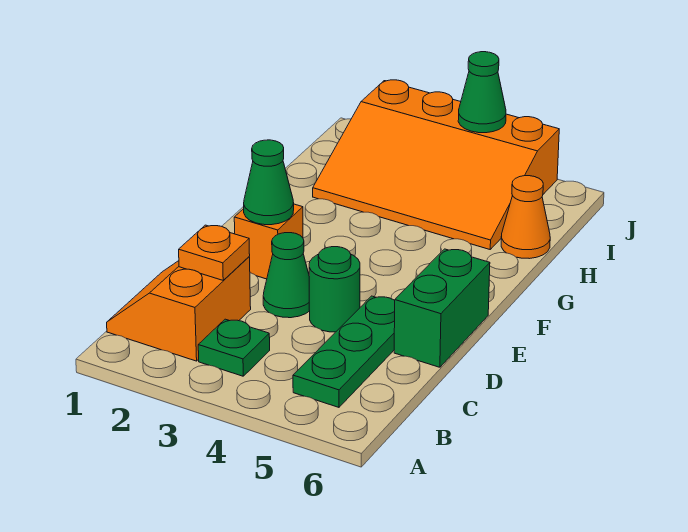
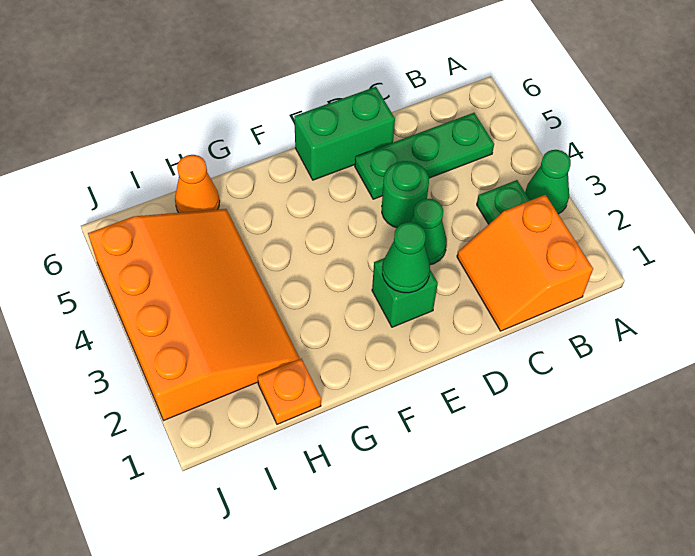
orange slope B1:C2 level 1 top 2 -> orange slope B1:C2 level 1 top B
orange plate C2 level 2 -> orange plate H1 level 1
orange brick E2 level 1 -> green brick E2 level 1
green cone J4 level 2 -> green cone A3 level 1

